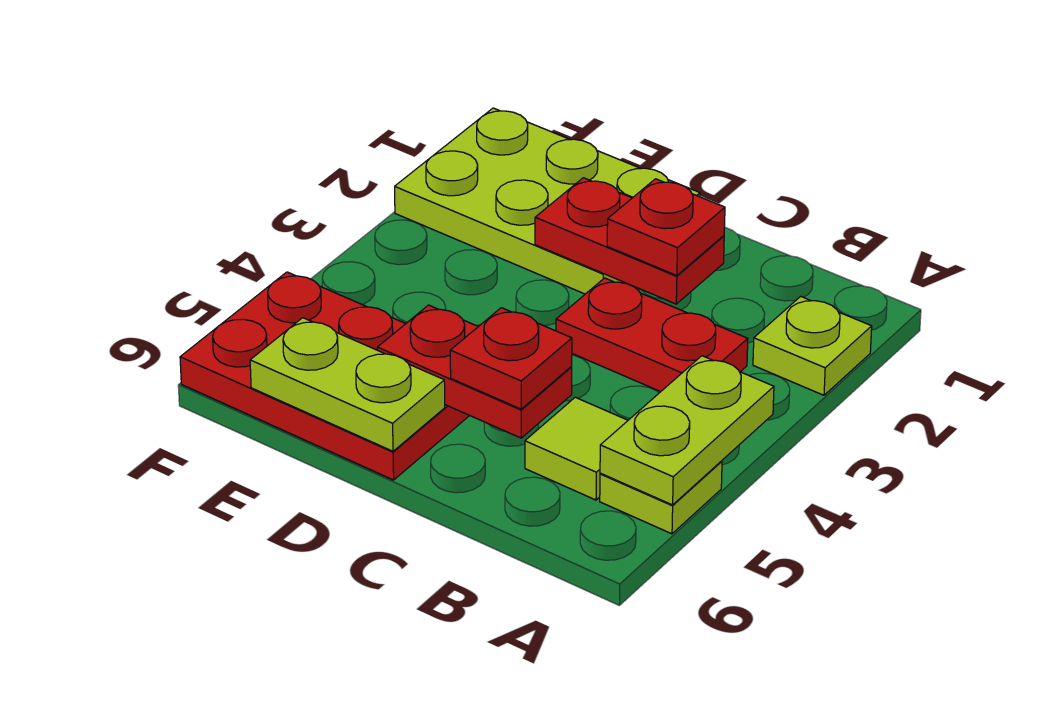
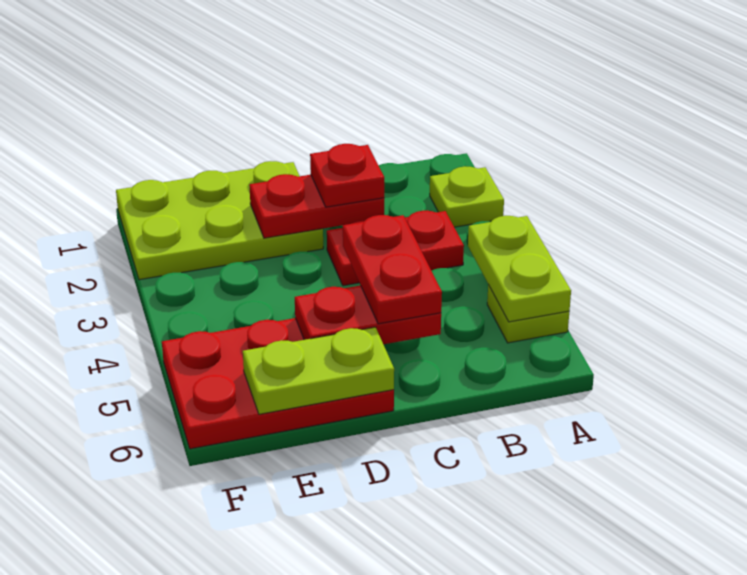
lime tile B5 level 1 -> none
red plate C5 level 3 -> red plate C4:C5 level 3

